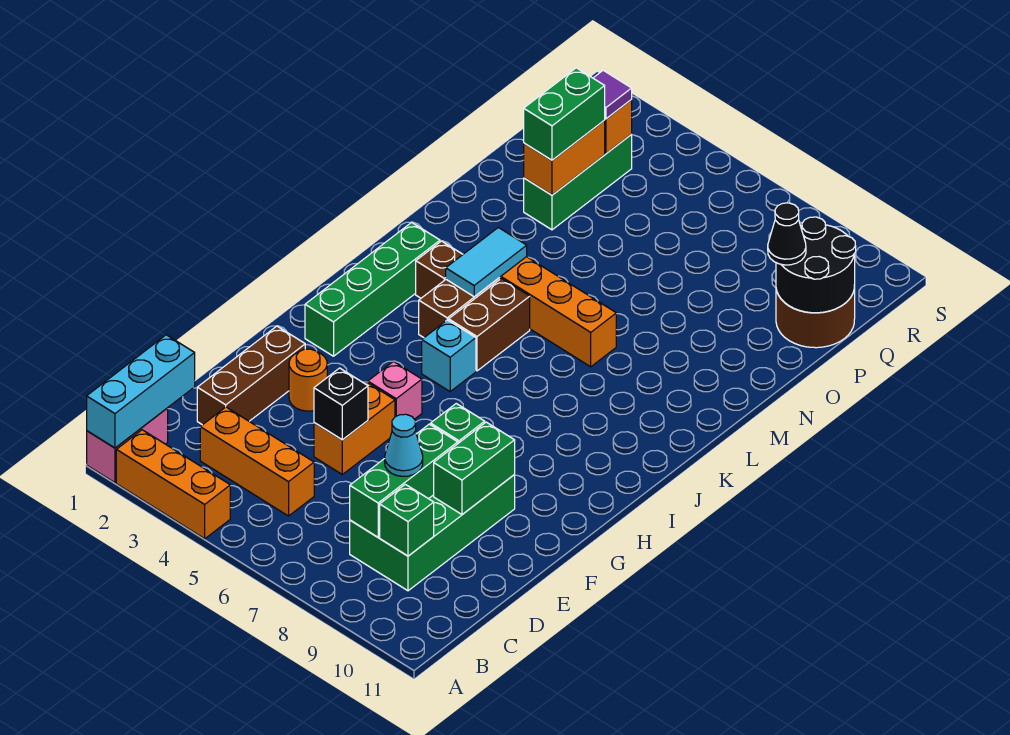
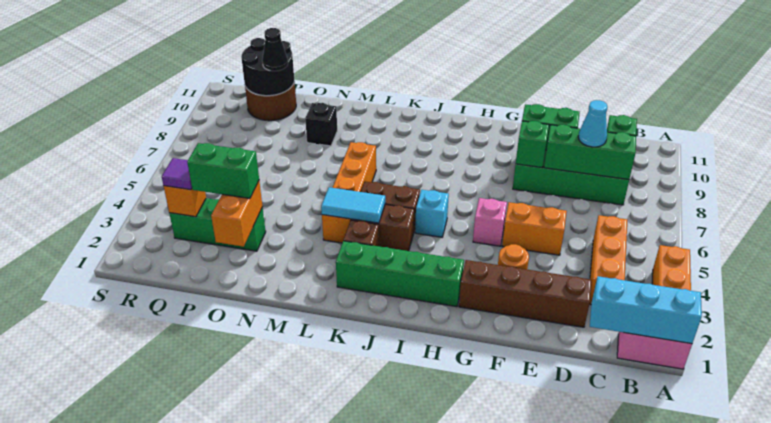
brown brick D2:F2 level 1 -> brown brick D2:G2 level 1
black brick E5 level 2 -> black brick N9 level 1
orange brick O3:P3 level 2 -> orange brick O2:O3 level 2

